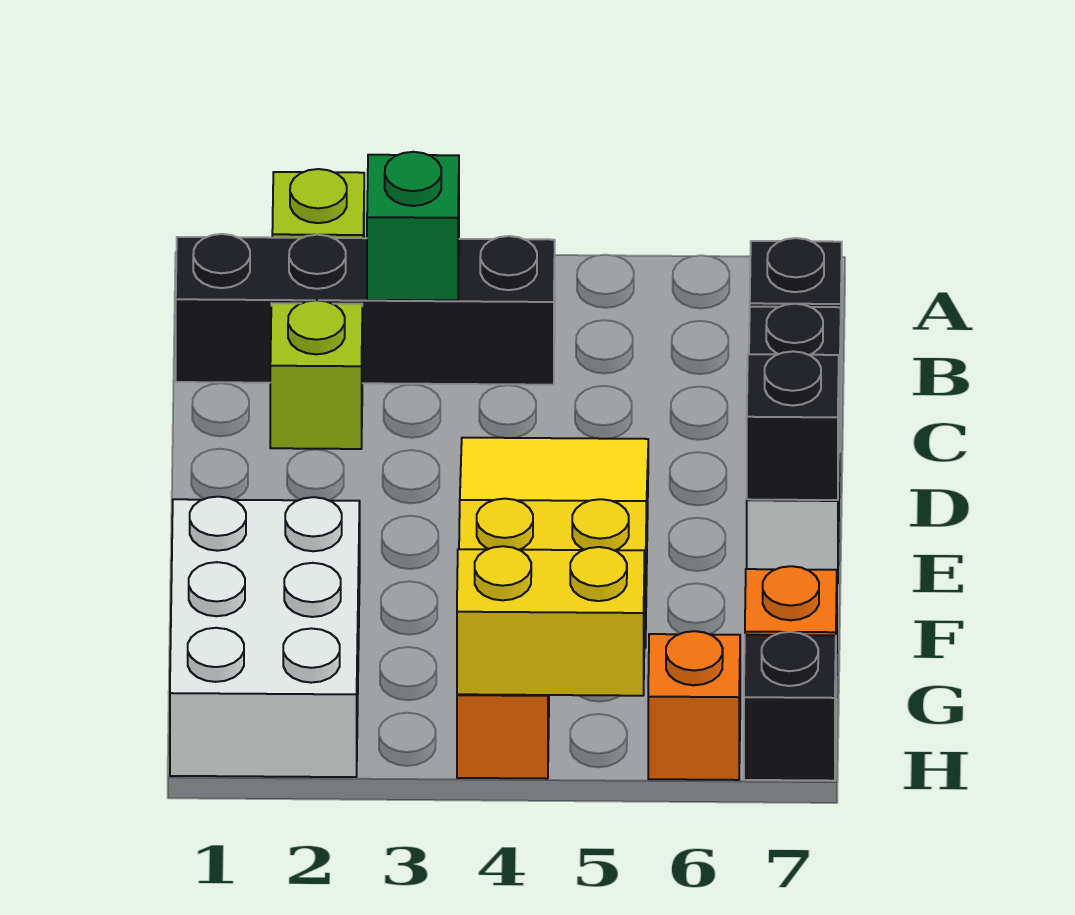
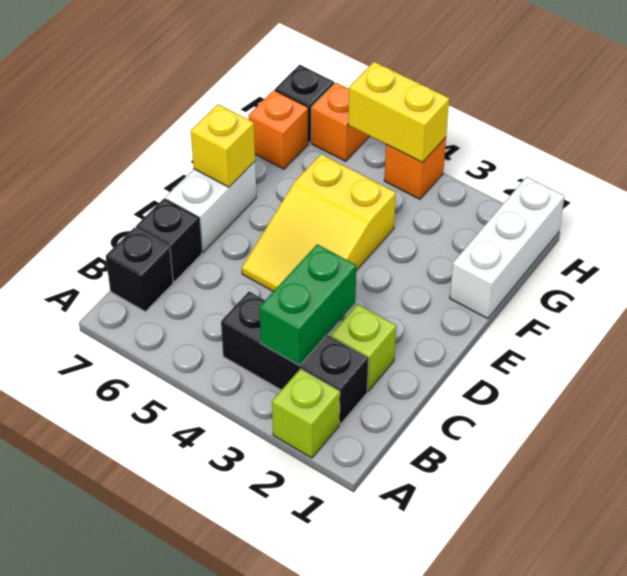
black brick B1:B4 level 1 -> black brick B2:B4 level 1
green brick B3 level 2 -> green brick B3:C3 level 2
black brick E7 level 2 -> yellow brick E7 level 2
white brick F1:H2 level 1 -> white brick F1:H1 level 1

